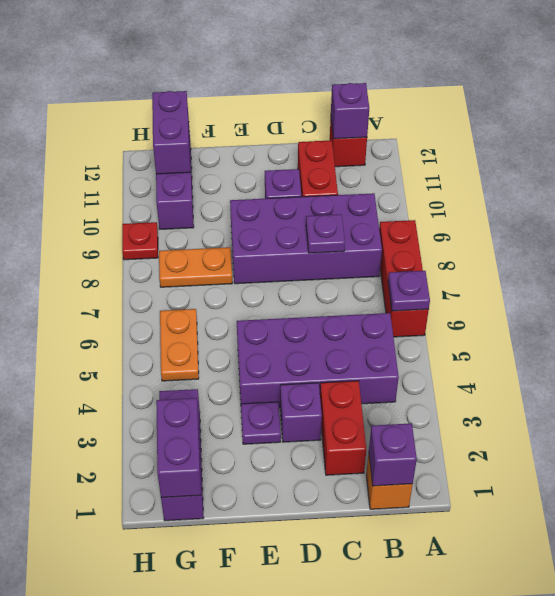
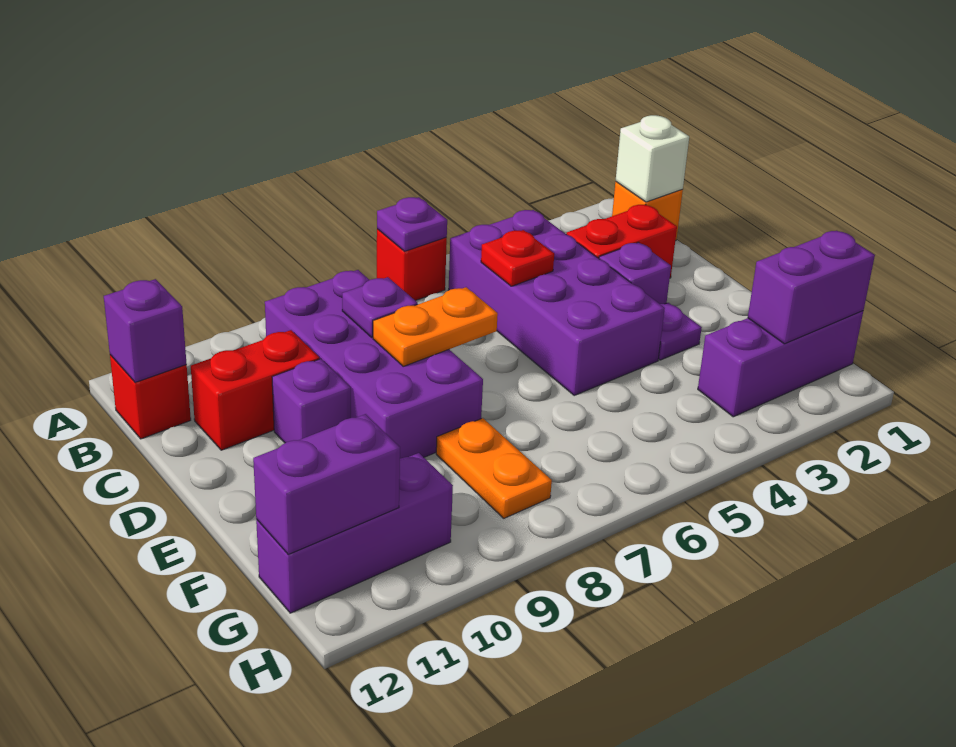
red brick A6:A8 level 1 -> red brick A6 level 1
purple brick B1 level 2 -> white brick B1 level 2
orange plate G5:G6 level 1 -> orange plate D7:D8 level 2
red plate H9 level 1 -> red plate C5 level 2

